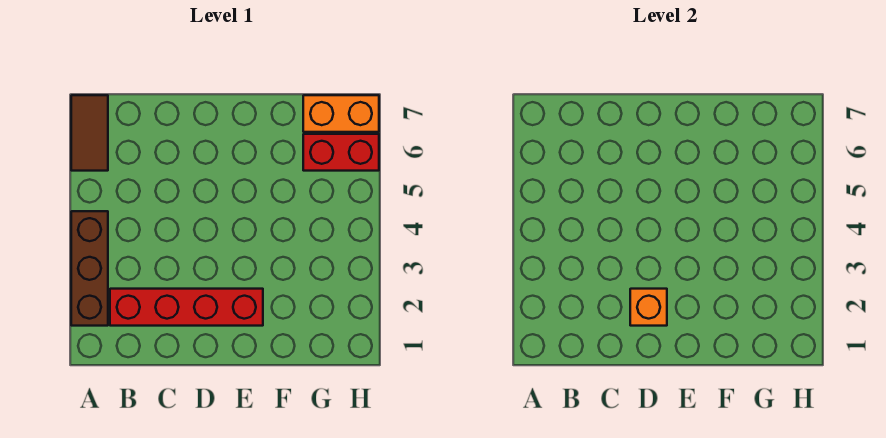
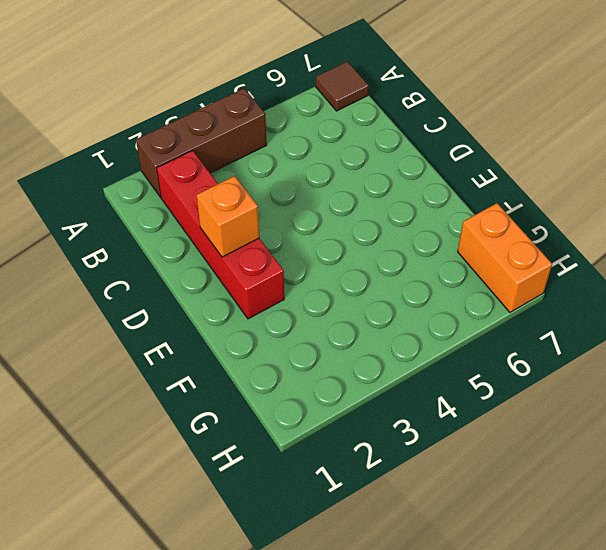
brown tile A6:A7 level 1 -> brown tile A7 level 1
red brick G6:H6 level 1 -> none

